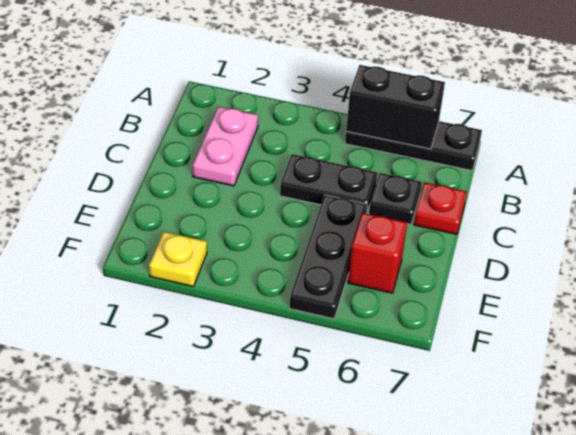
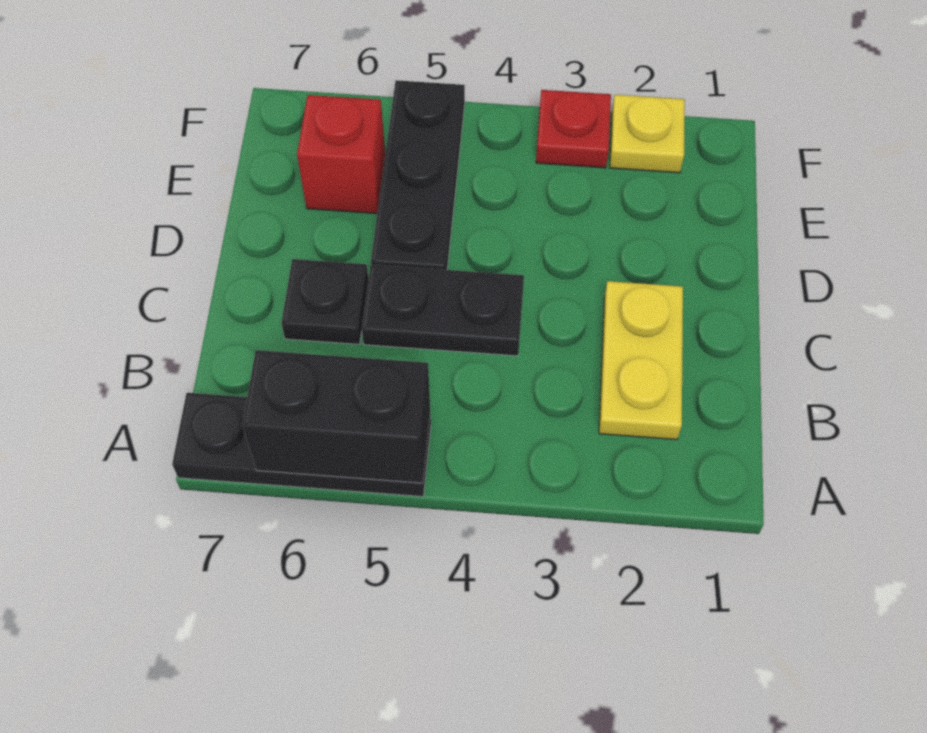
pink plate B2:C2 level 1 -> yellow plate B2:C2 level 1
red plate C7 level 1 -> red plate F3 level 1

